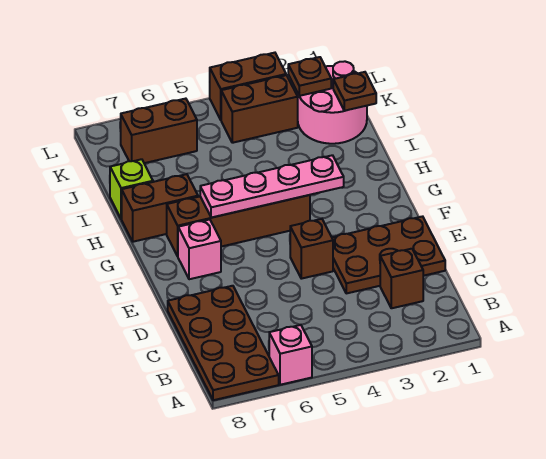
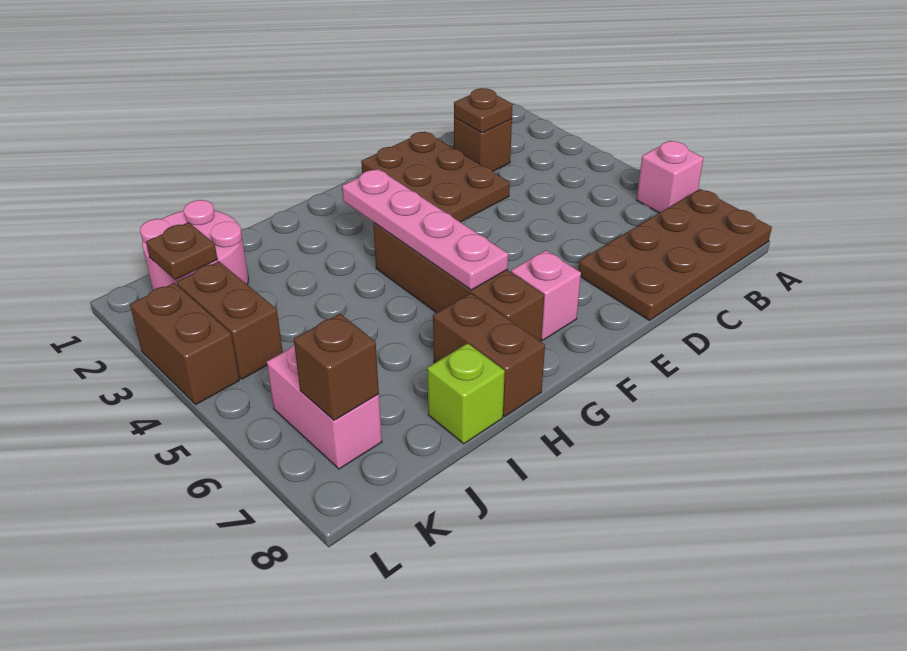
brown brick E4 level 1 -> brown brick K7 level 2
brown plate J1 level 2 -> brown plate C2 level 2
brown brick K6:K7 level 1 -> pink brick K6:K7 level 1

